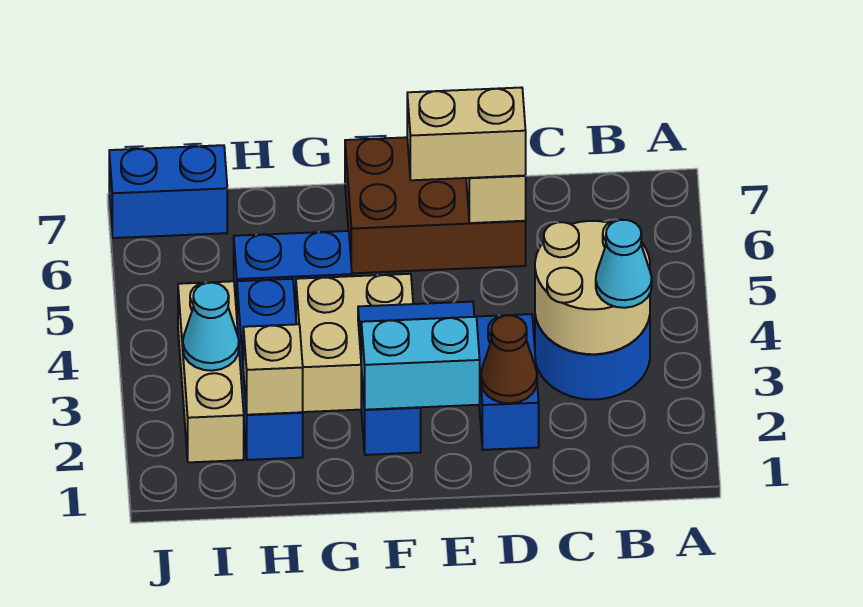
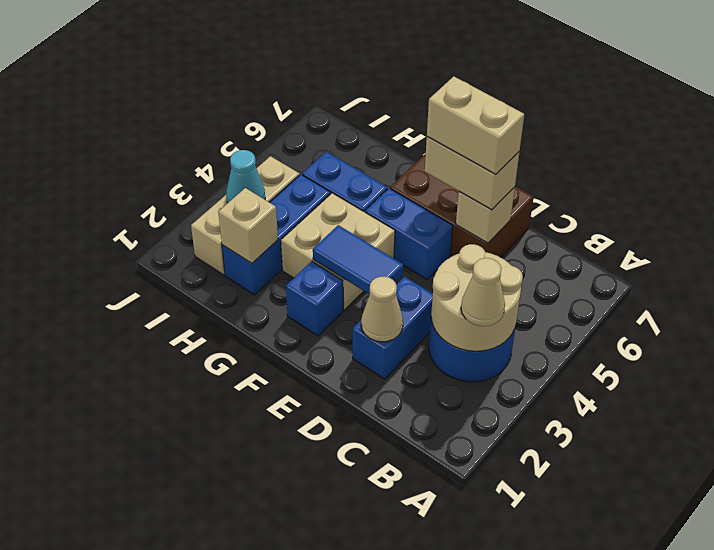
cyan cone B3 level 3 -> tan cone B3 level 3
brown cone D2 level 2 -> tan cone D2 level 2
none -> tan brick D6:E6 level 4
cyan brick E2:F2 level 2 -> none
blue brick I7:J7 level 1 -> blue brick E5:F5 level 1

